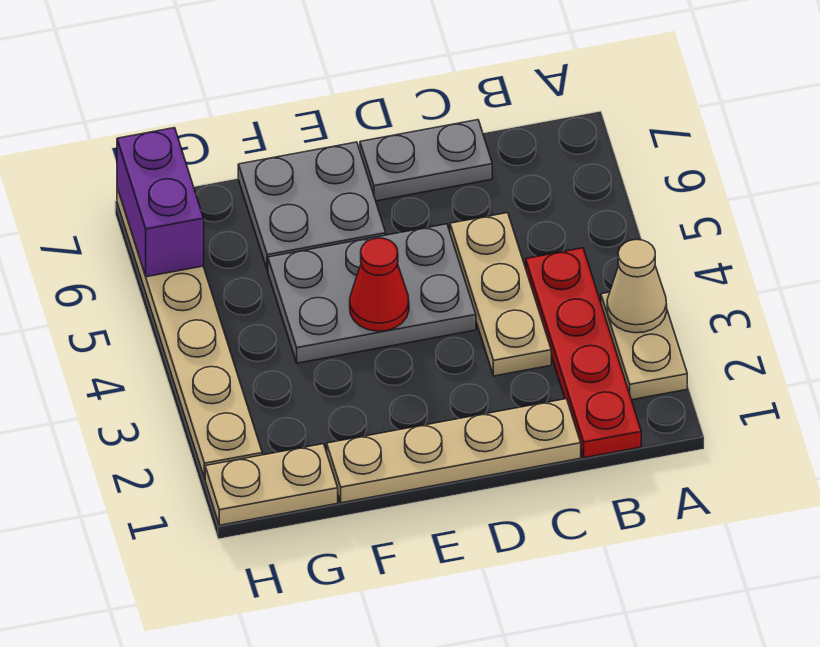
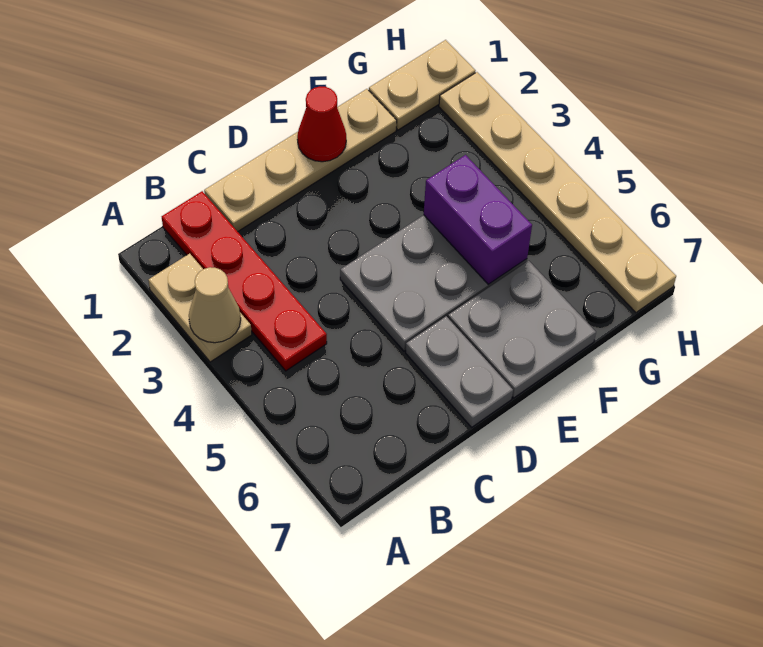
tan plate C3:C5 level 1 -> none
grey plate C7:D7 level 1 -> grey plate D6:D7 level 1
red cone E4 level 2 -> red cone E1 level 2
purple brick H6:H7 level 2 -> purple brick F4:F5 level 2

